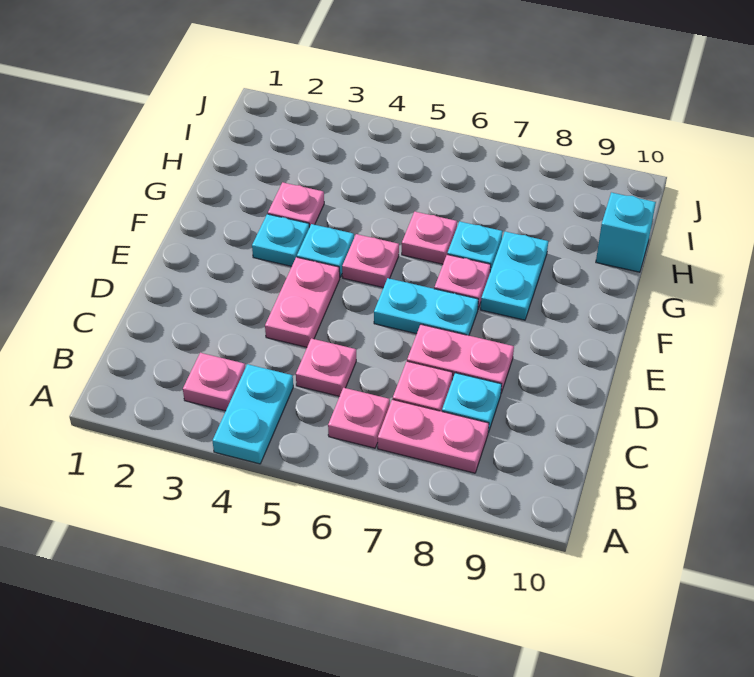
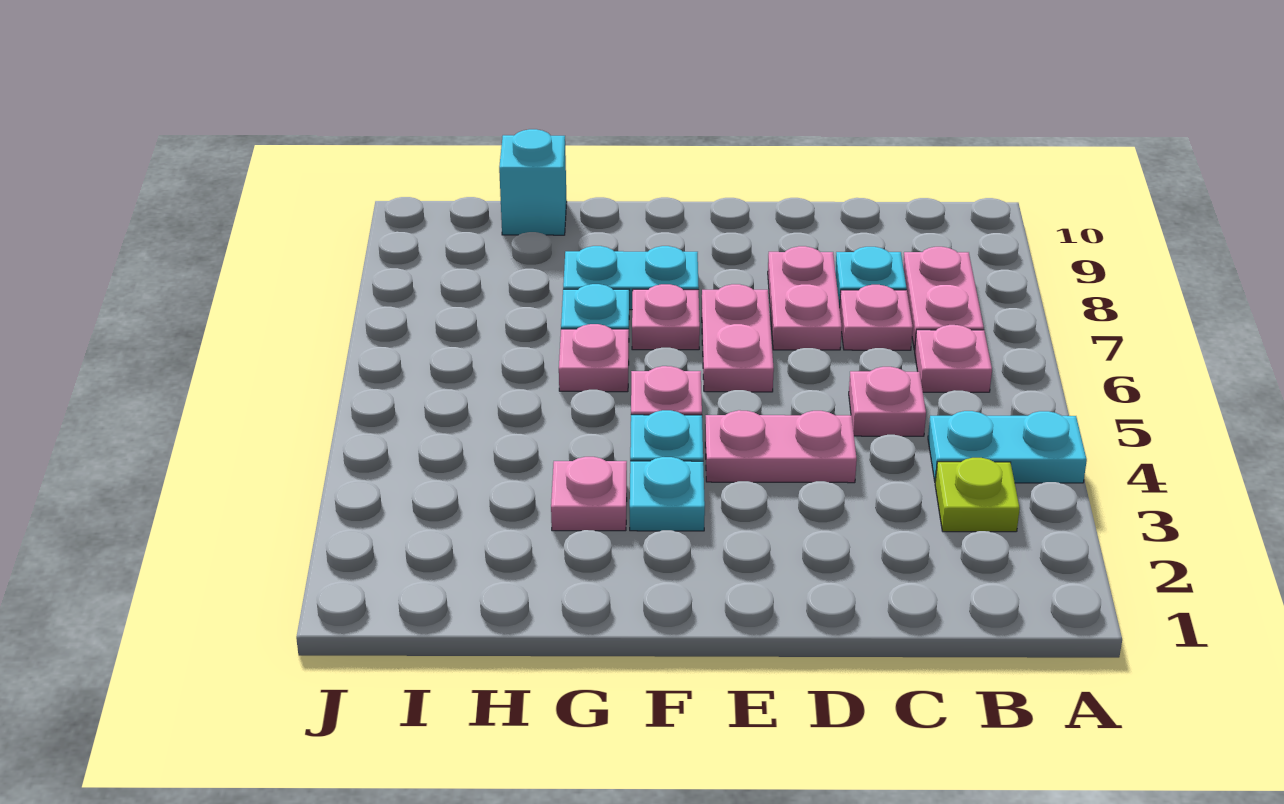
pink plate B3 level 1 -> lime plate B3 level 1
cyan plate E6:E7 level 1 -> pink plate E6:E7 level 1

